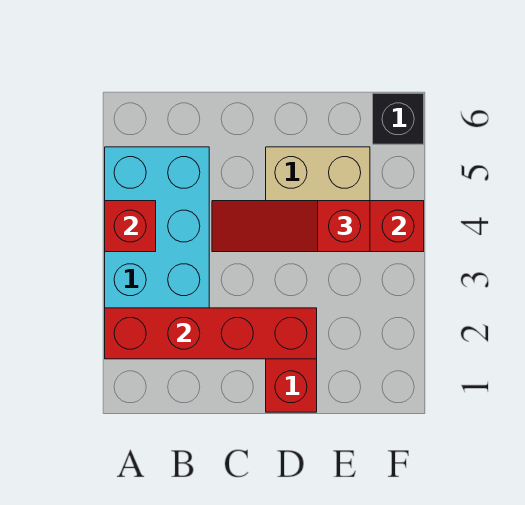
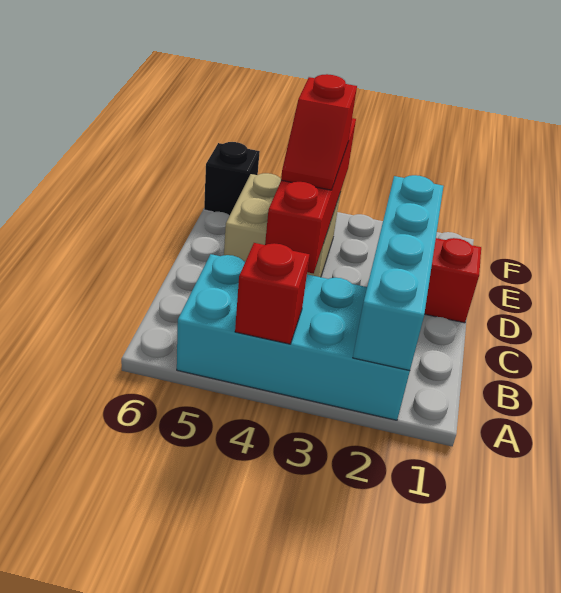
red brick A2:D2 level 2 -> cyan brick A2:D2 level 2
red slope C4:E4 level 3 top E -> red slope D4:E4 level 3 top E

